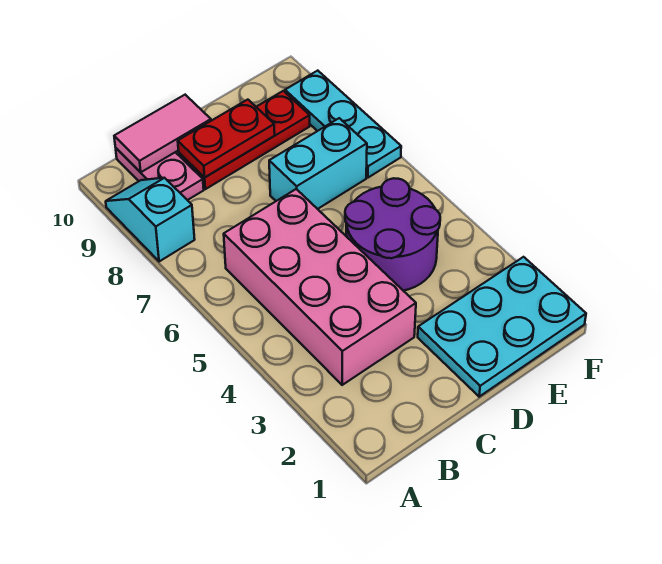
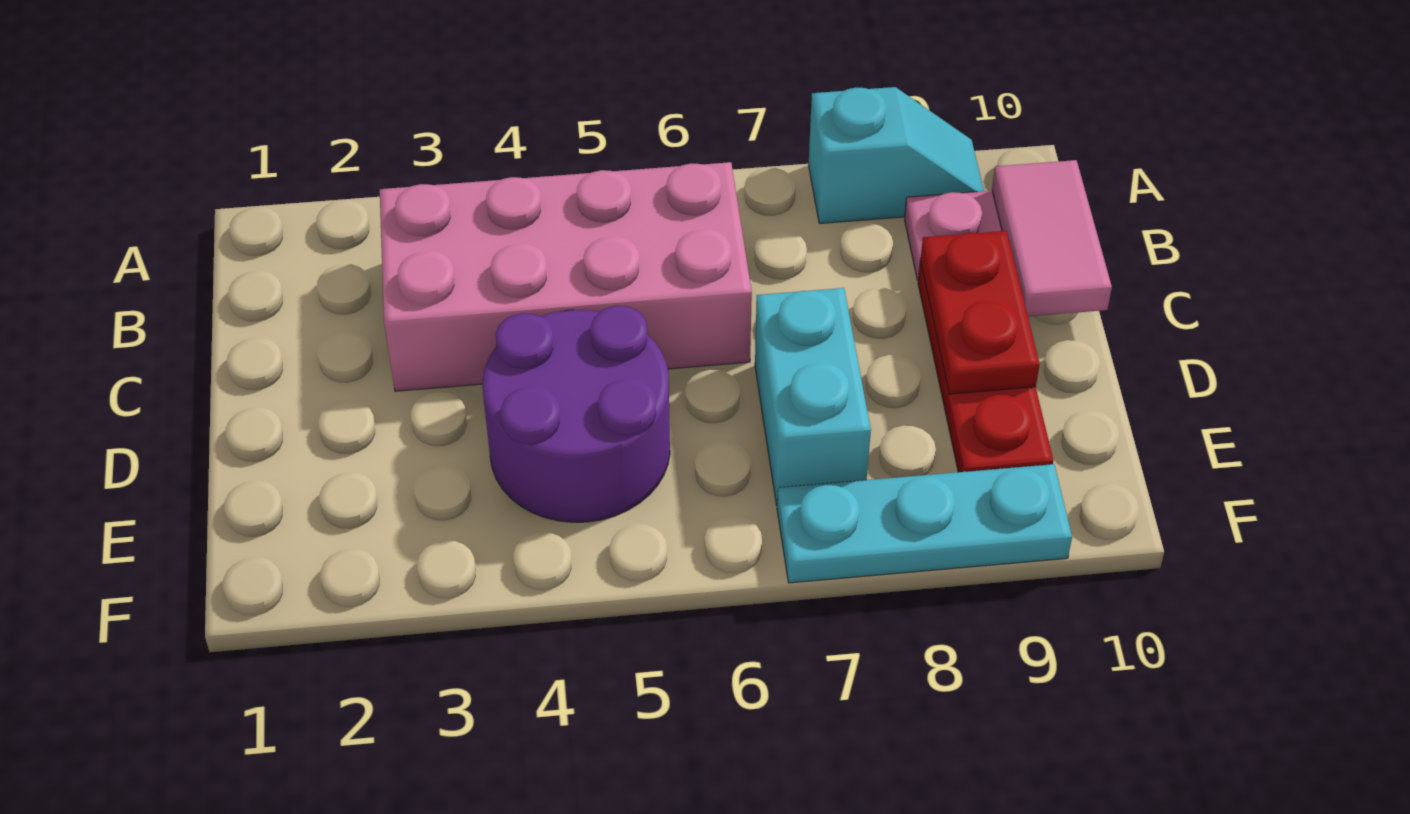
cyan plate D1:F2 level 1 -> none

